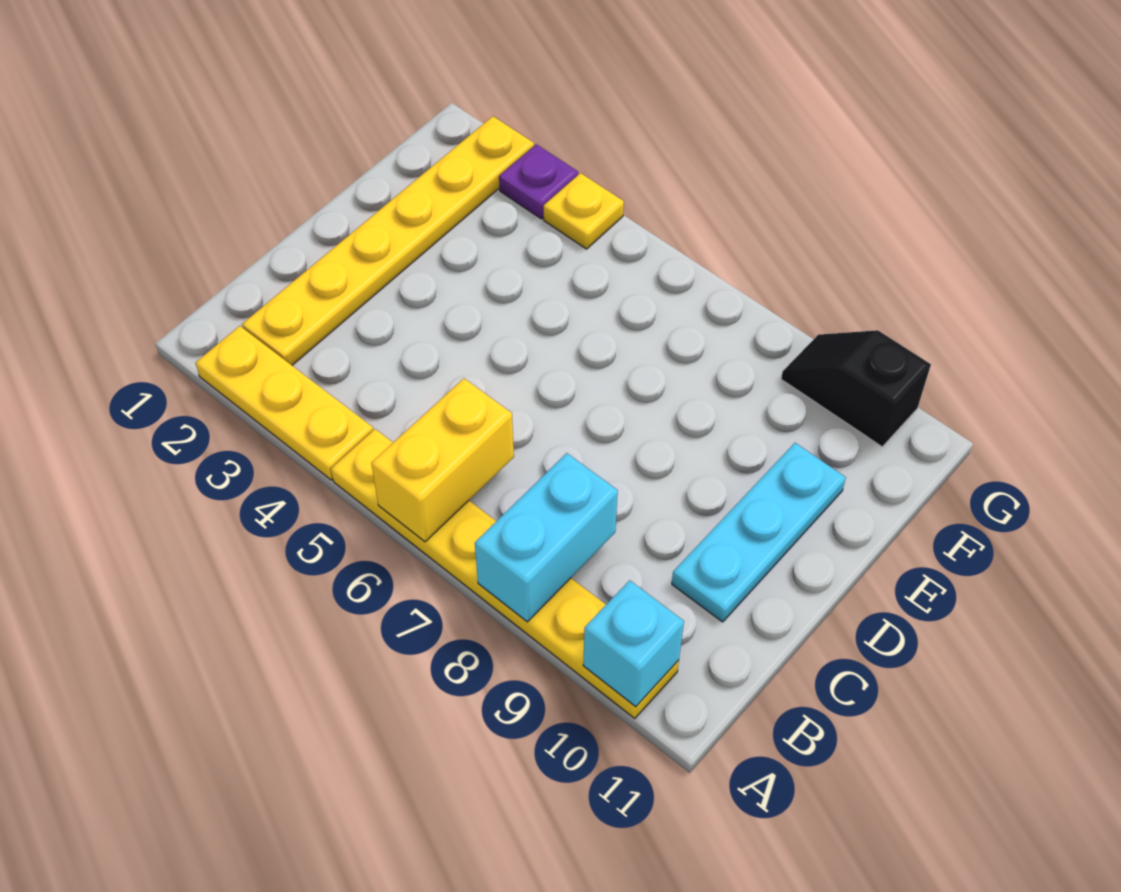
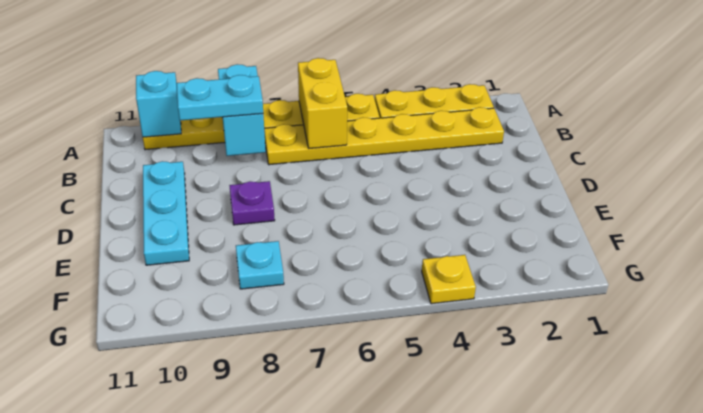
yellow plate B2:G2 level 1 -> yellow plate B2:B7 level 1
none -> cyan plate B8:B9 level 3
none -> cyan plate F8 level 1
purple plate G3 level 1 -> purple plate D8 level 1
black slope G9:G10 level 1 top 10 -> none

